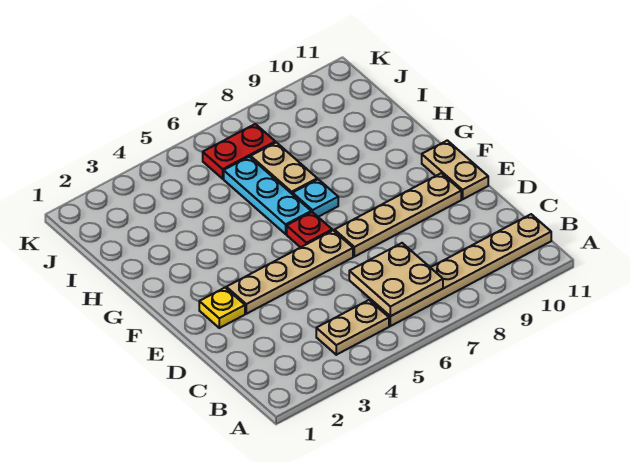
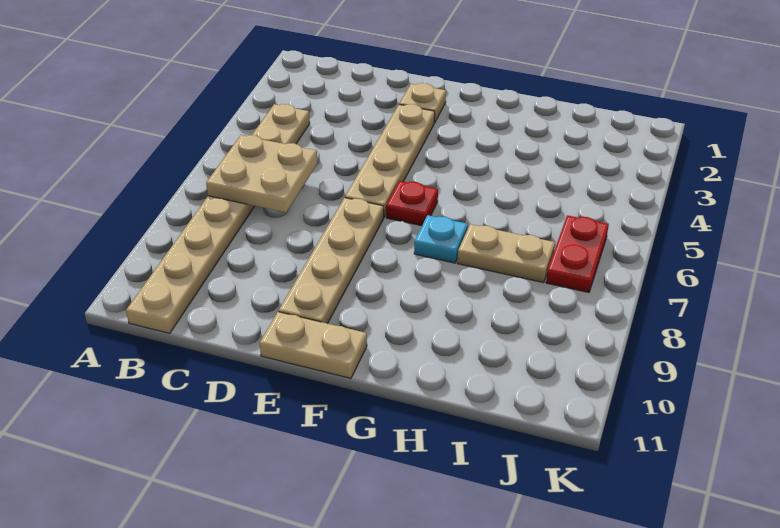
yellow plate E2 level 1 -> tan plate E2 level 1
cyan plate G6:I6 level 1 -> none

